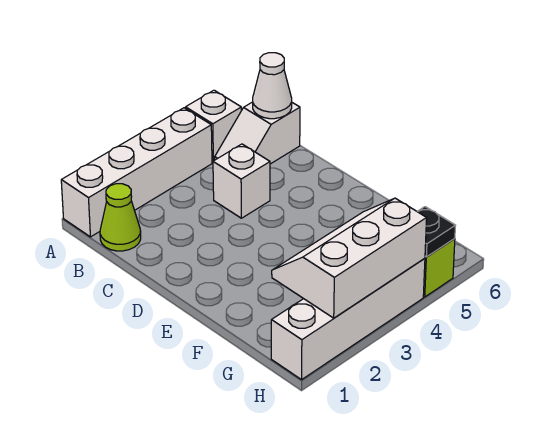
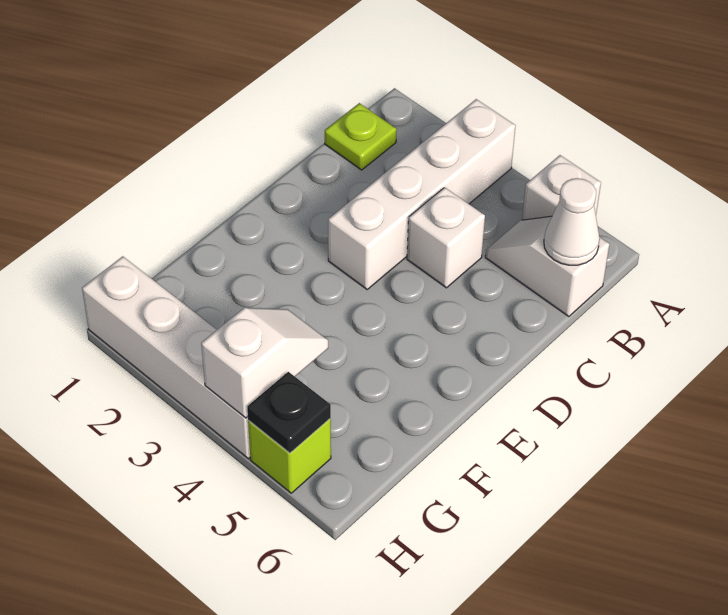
white brick A1:A4 level 1 -> white brick A3:D3 level 1
lime cone B1 level 1 -> lime plate B1 level 1
white slope G2:H4 level 2 top H -> white slope G4:H4 level 2 top H

